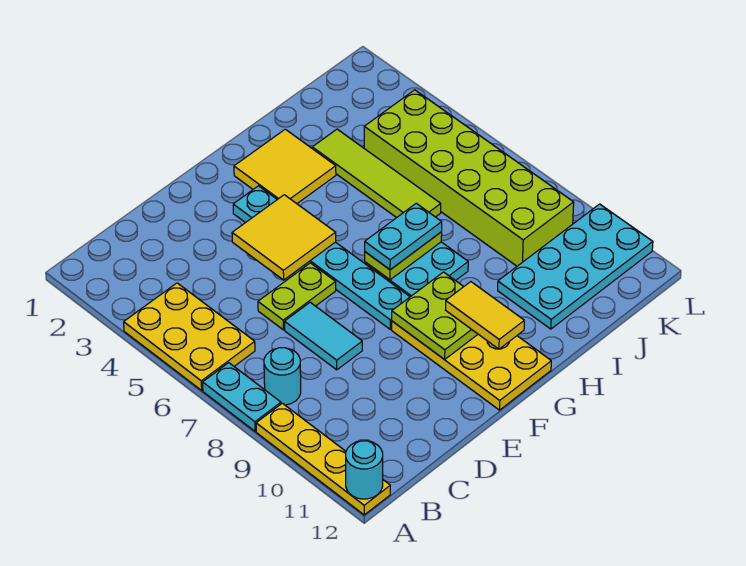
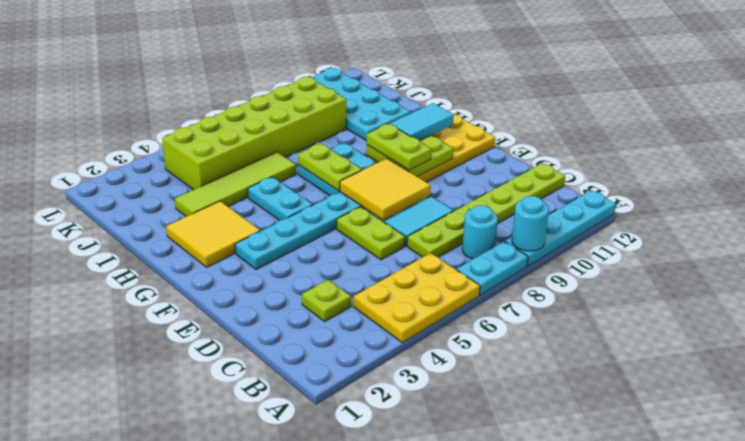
yellow plate A9:A12 level 1 -> cyan plate A9:A12 level 1
cyan round brick A12 level 2 -> cyan round brick A9 level 2
none -> lime plate C3 level 1
none -> lime plate C7:C12 level 1
yellow tile E4:F5 level 2 -> yellow tile E7:F8 level 2
none -> lime plate F9:G9 level 3
cyan plate G7:H7 level 3 -> cyan plate G5:H5 level 1
yellow tile G10:G11 level 3 -> cyan tile G10:G11 level 3

